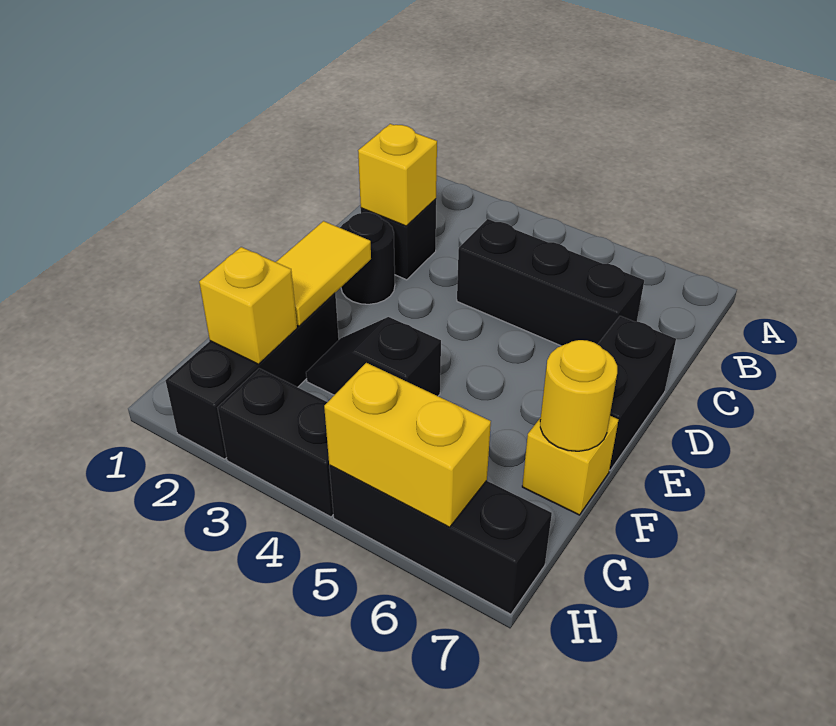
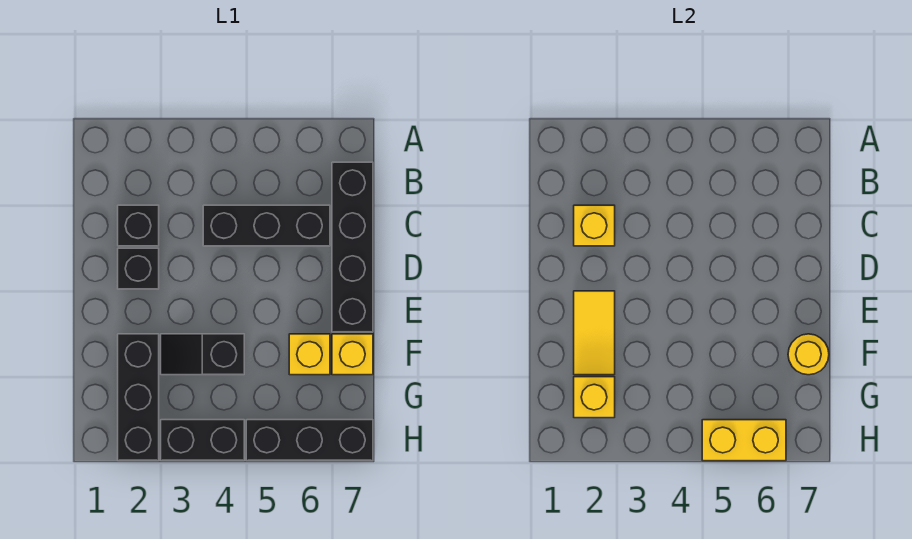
black round brick D2 level 1 -> black brick D2 level 1
black brick D7:E7 level 1 -> black brick B7:E7 level 1
none -> yellow brick F6 level 1

